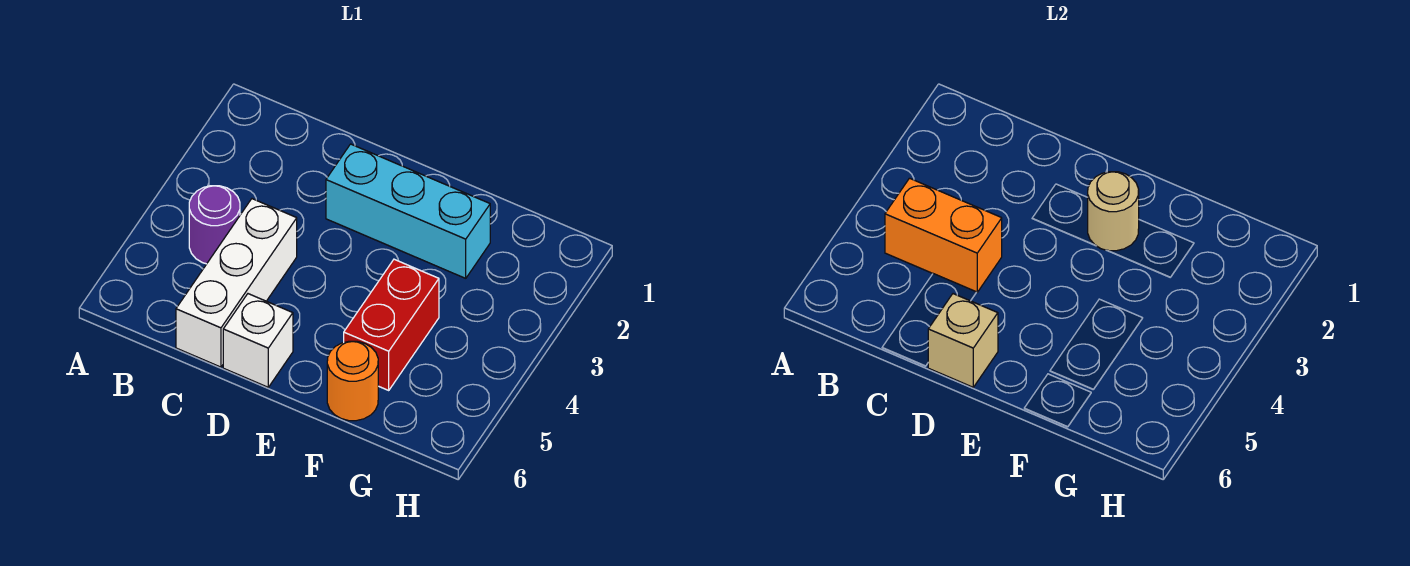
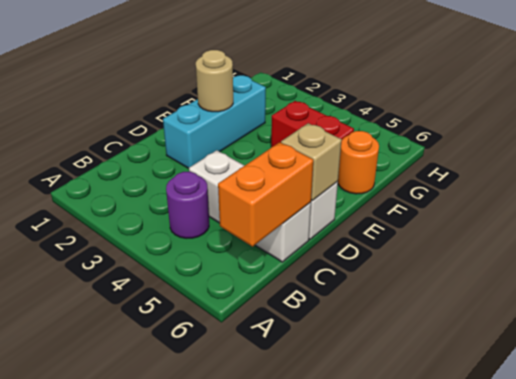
orange brick B4:C4 level 2 -> orange brick B6:C6 level 2

